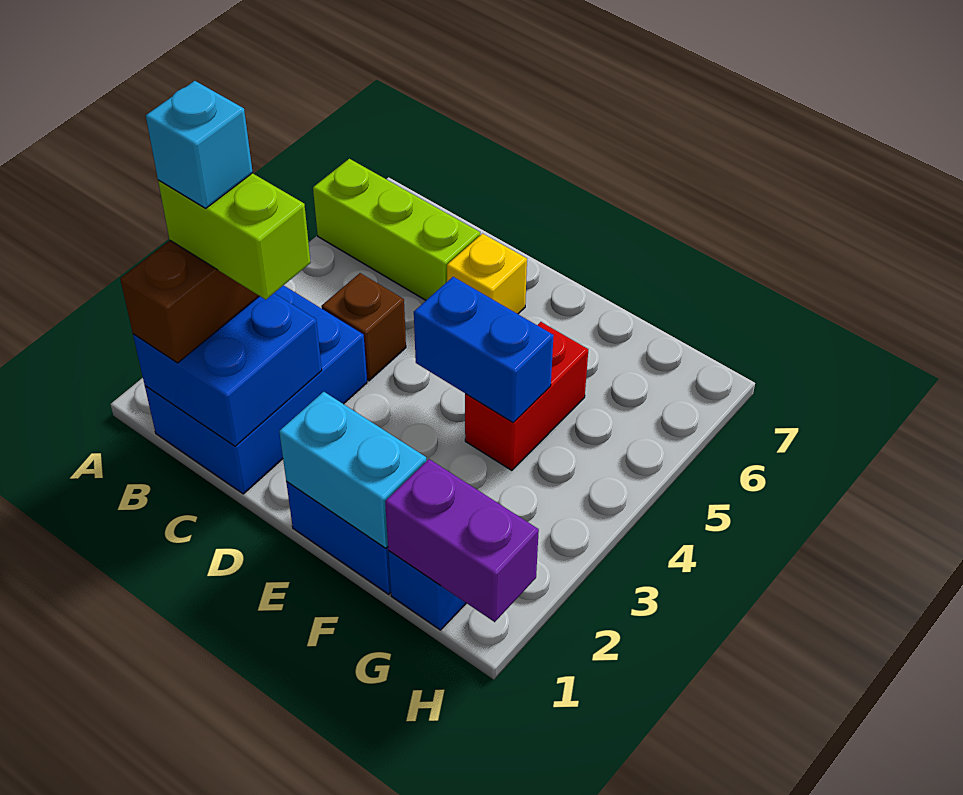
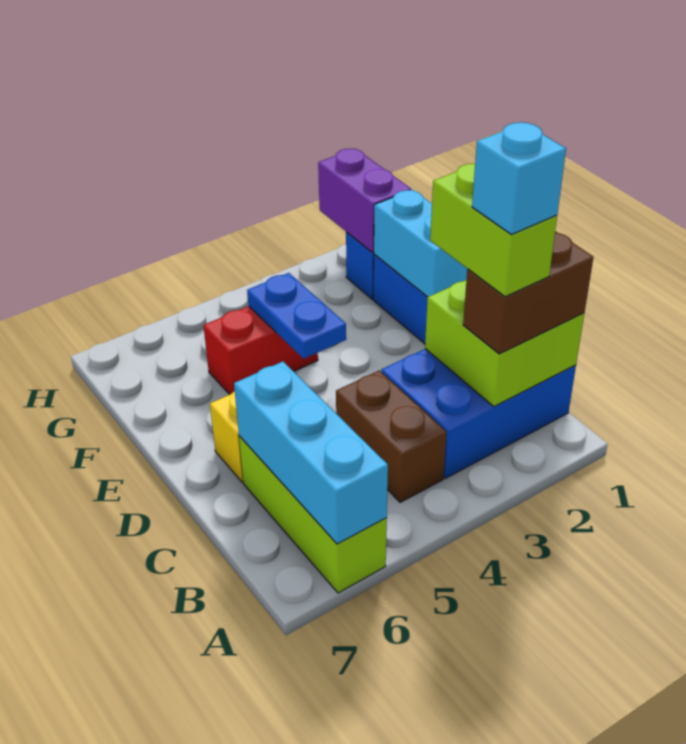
none -> cyan brick A6:C6 level 2
blue brick B1:C2 level 2 -> lime brick B1:C2 level 2
brown brick C4 level 1 -> brown brick B4:C4 level 1
blue brick E4:F4 level 2 -> blue plate E4:F4 level 2

